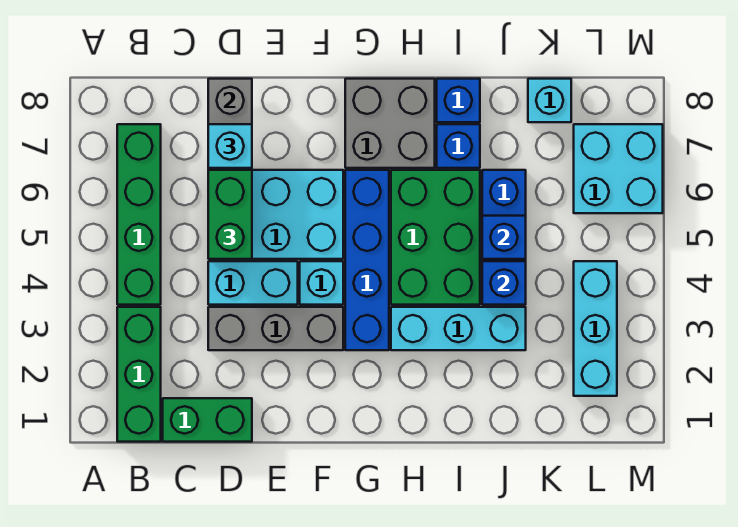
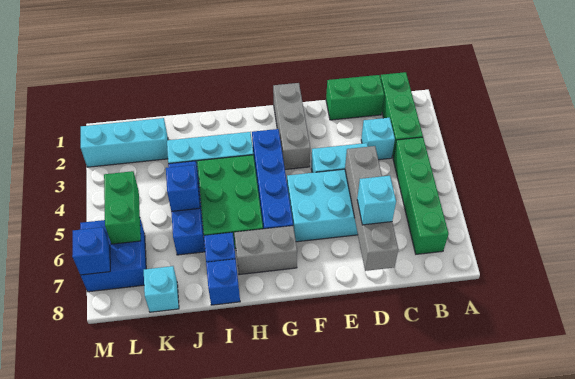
grey brick D3:F3 level 1 -> grey brick F1:F3 level 1
green brick D5:D6 level 3 -> green brick L5:L6 level 2
cyan brick F4 level 1 -> cyan brick C3 level 1
grey brick G7:H8 level 1 -> grey brick G7:H7 level 1
blue brick J4 level 2 -> blue brick M7 level 2
cyan brick L2:L4 level 1 -> cyan brick K2:M2 level 1
cyan brick L6:M7 level 1 -> blue brick L6:M7 level 1

